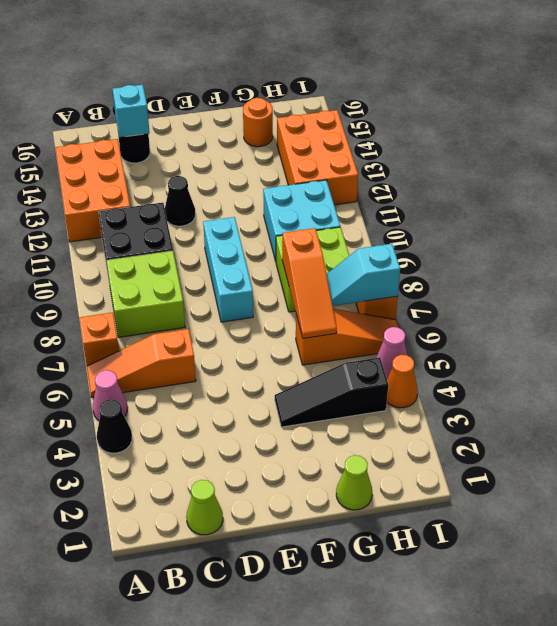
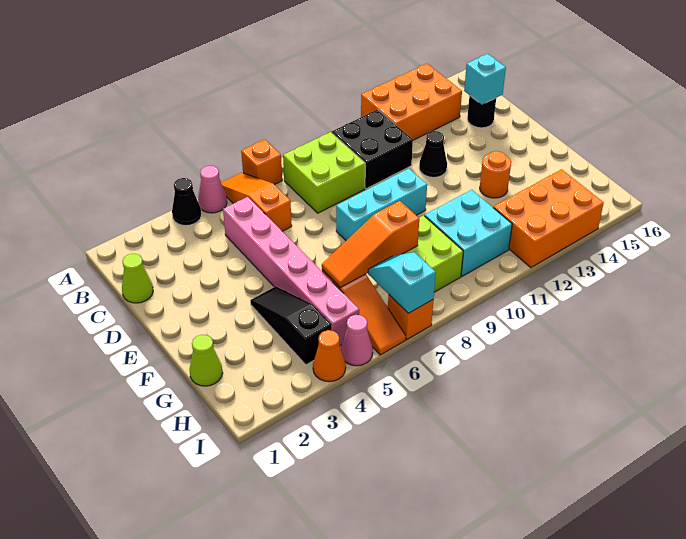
none -> pink brick C5:H5 level 1
orange round brick G15 level 1 -> orange round brick F13 level 1

